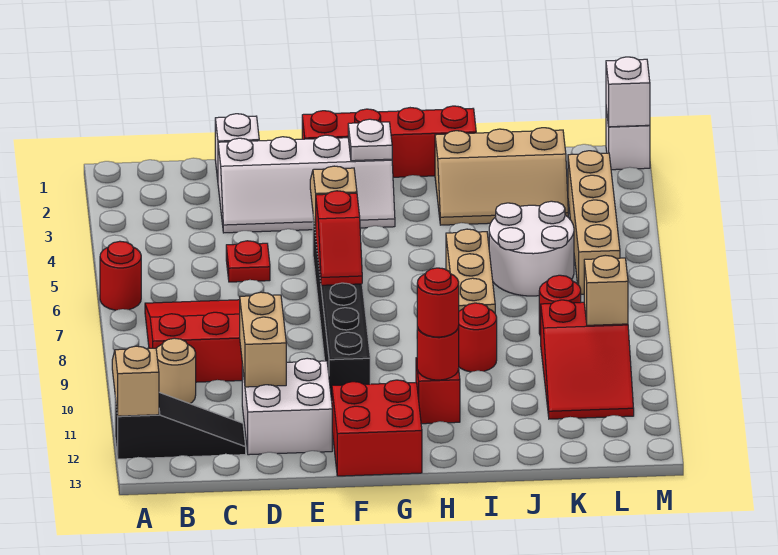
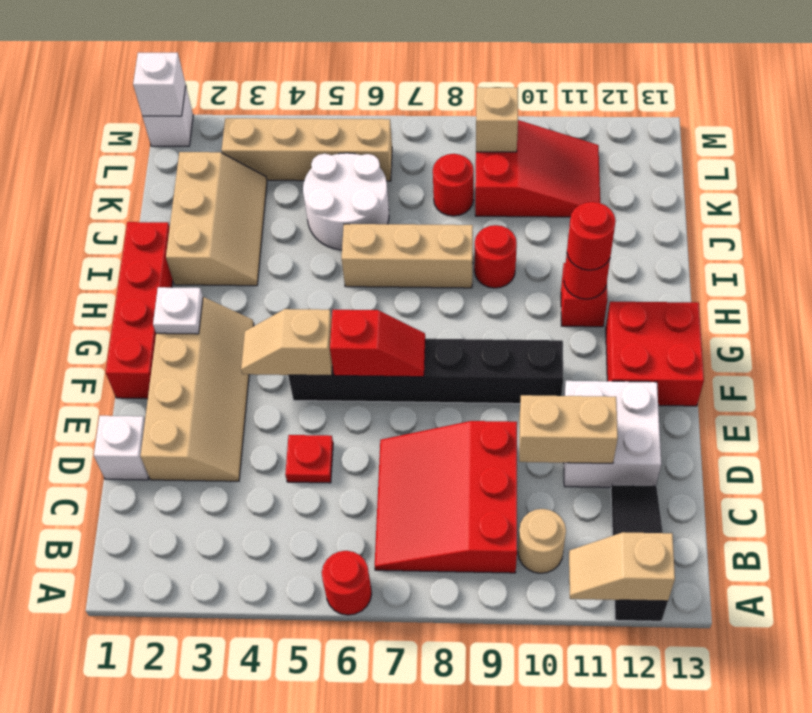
white slope D2:G3 level 1 top 2 -> tan slope D2:G3 level 1 top 2

